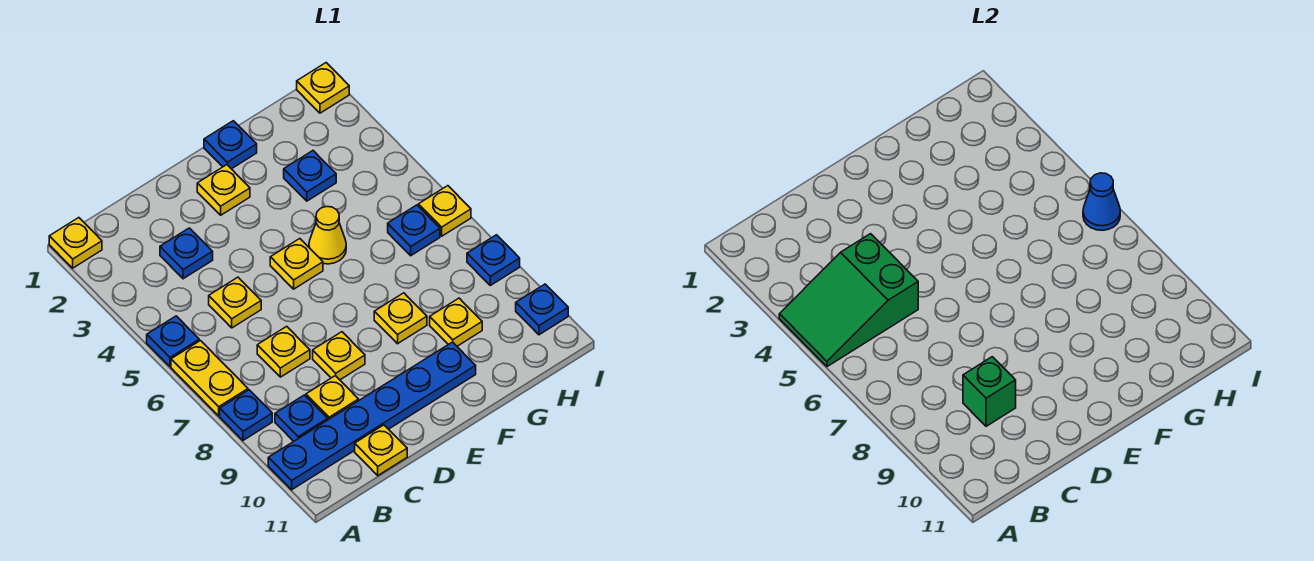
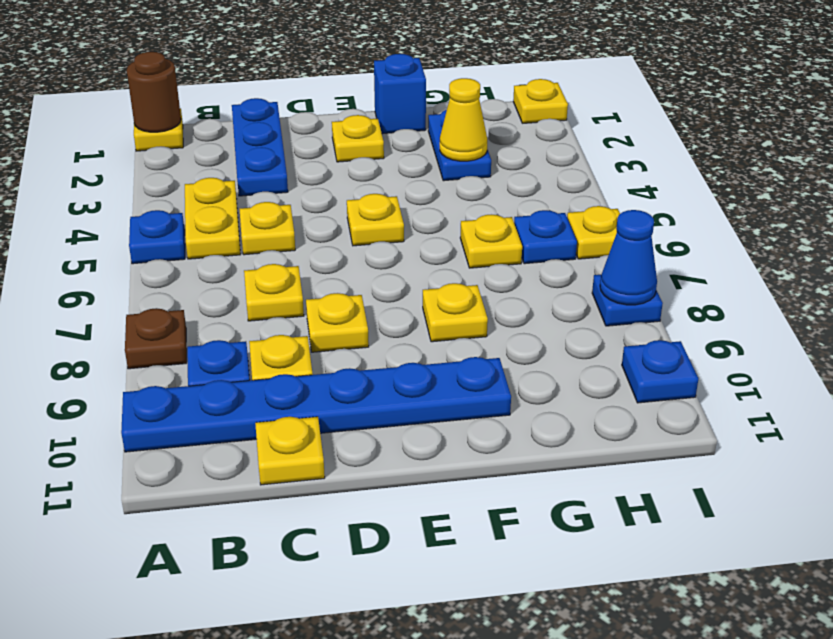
none -> brown round brick A1 level 2
green slope A4:C5 level 2 top C -> none
yellow plate A6:A7 level 1 -> yellow plate B4:B5 level 1
blue plate A8 level 1 -> brown plate A8 level 1
blue plate C3 level 1 -> blue plate C1:C3 level 1
green brick C9 level 2 -> none
blue plate F1 level 1 -> blue brick F1 level 1
yellow cone F5 level 1 -> yellow cone G3 level 2
blue plate G3 level 1 -> blue plate G2:G3 level 1
yellow plate G9 level 1 -> yellow plate G6 level 1
blue cone I6 level 2 -> blue cone I8 level 2

